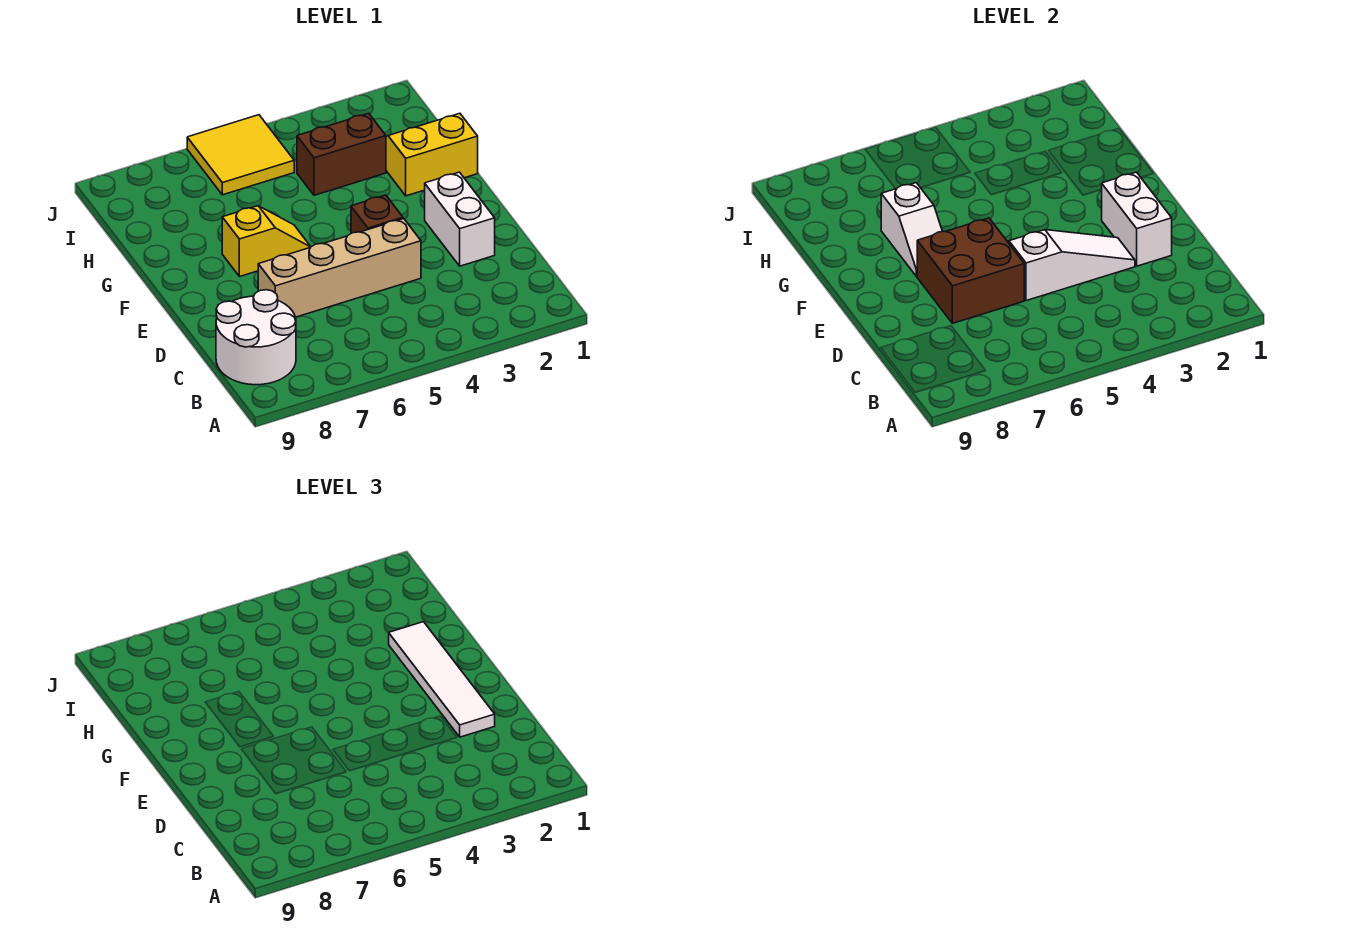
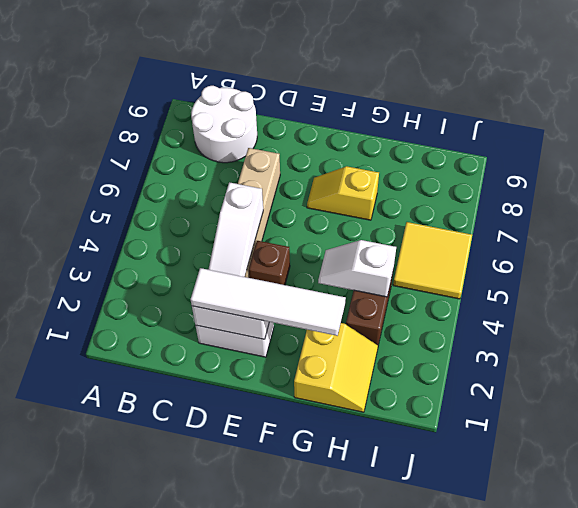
brown brick D6:E7 level 2 -> none
yellow slope F6:F7 level 1 top 7 -> yellow slope F7:G7 level 1 top G
white slope F7:G7 level 2 top G -> white slope G4:H4 level 2 top H

